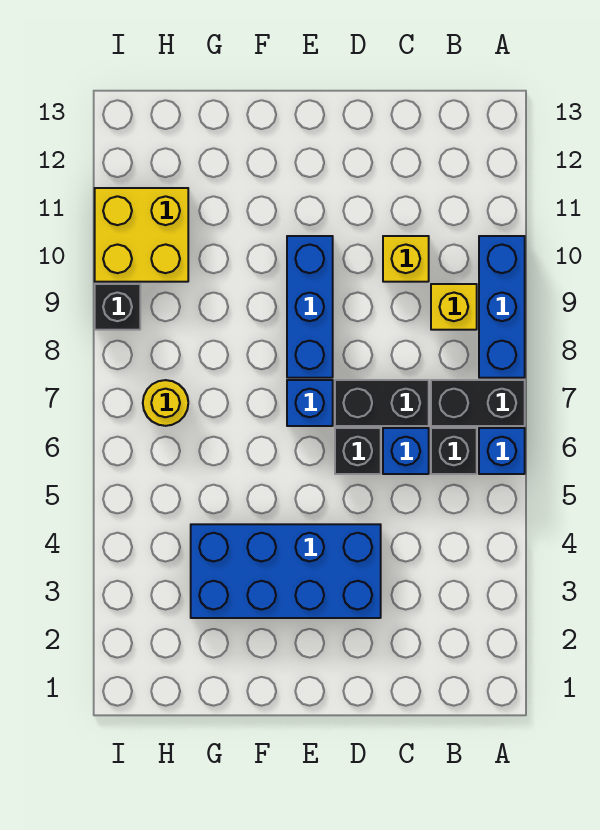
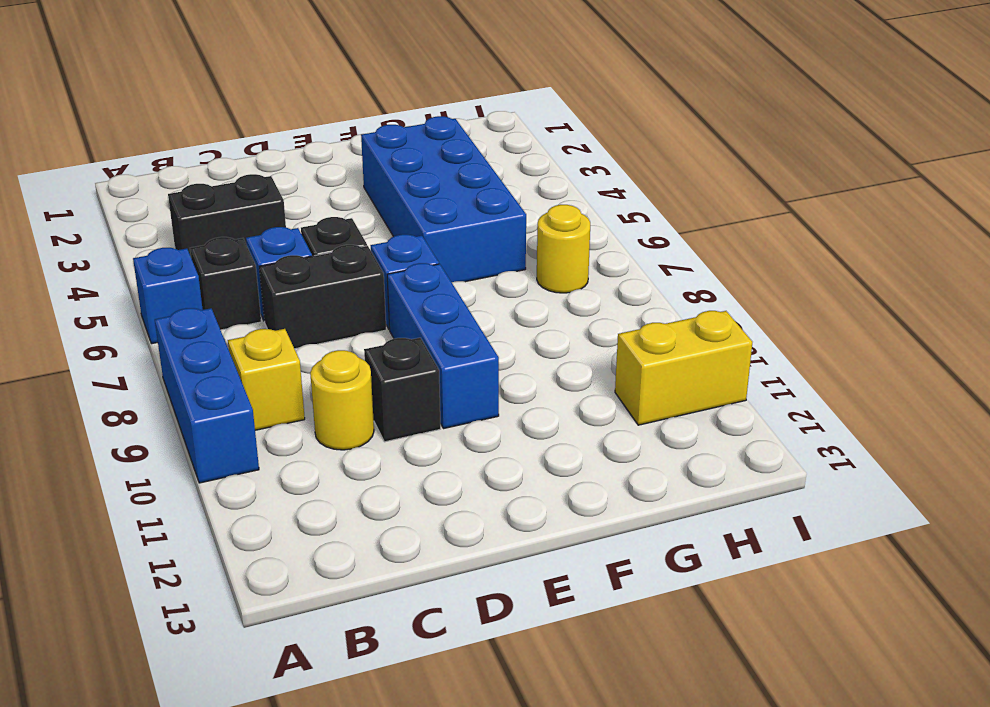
black brick A7:B7 level 1 -> black brick B4:C4 level 1
yellow brick C10 level 1 -> yellow round brick C10 level 1
blue brick D3:G4 level 1 -> blue brick F3:G6 level 1
yellow brick H10:I11 level 1 -> yellow brick H11:I11 level 1
black brick I9 level 1 -> black brick D10 level 1

